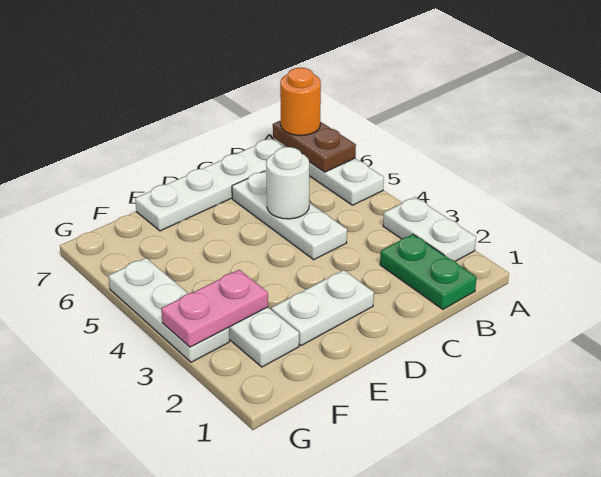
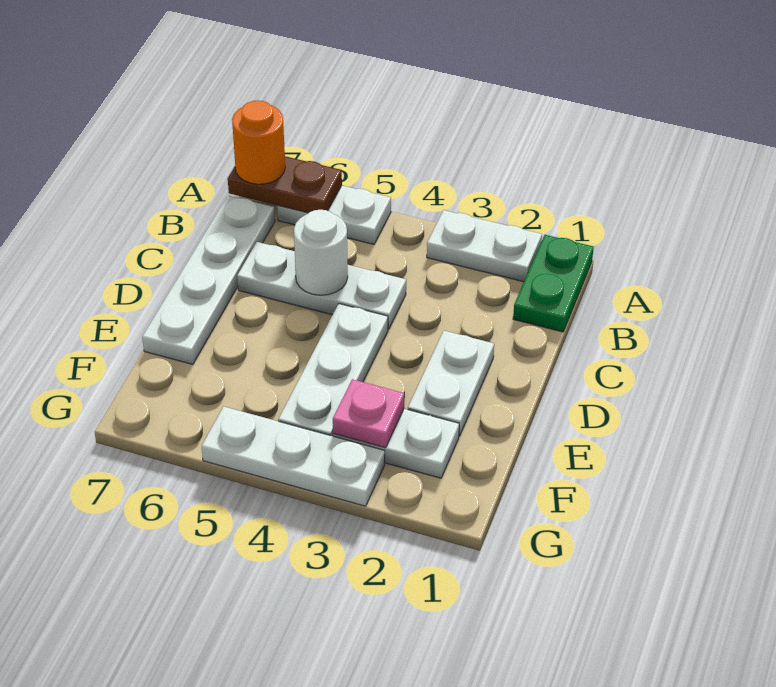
green plate B1:B2 level 1 -> green plate A1:B1 level 1
none -> white plate D4:F4 level 1
pink plate F3:G3 level 2 -> pink plate F3 level 2

